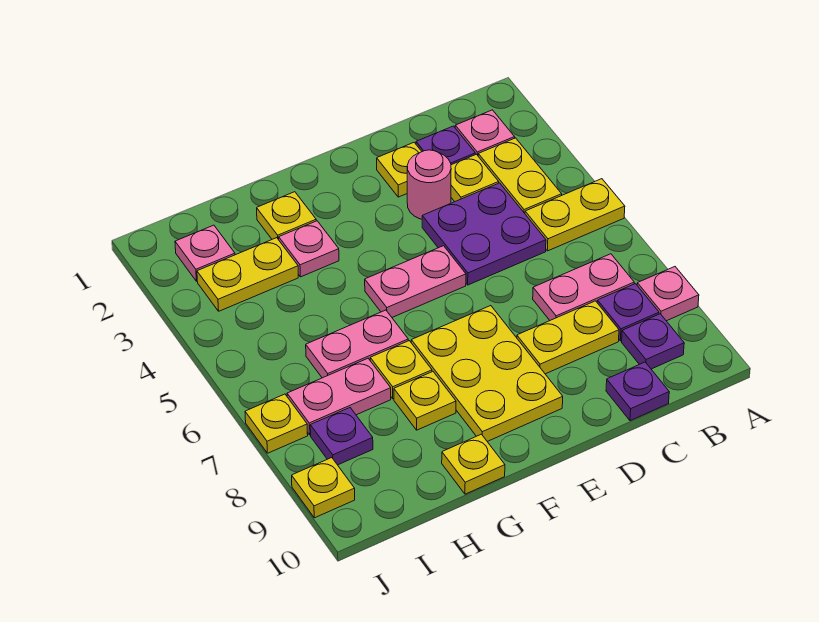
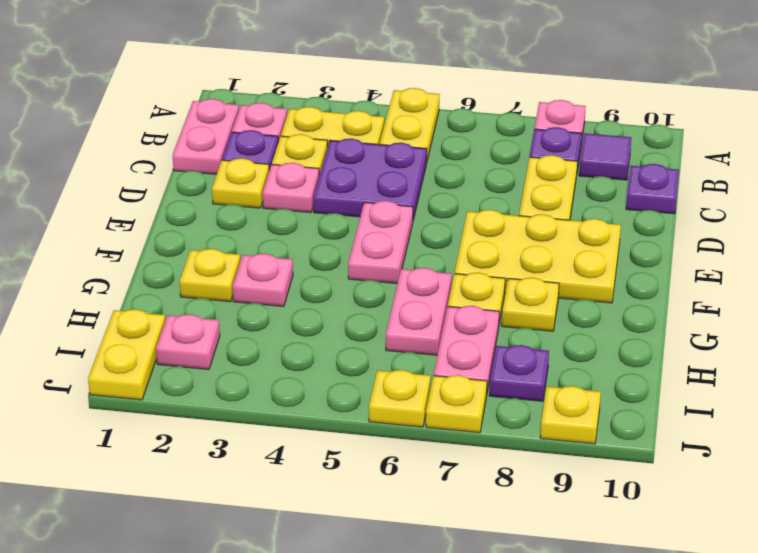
pink plate B7:C7 level 1 -> pink plate B1:C1 level 1
purple plate B9 level 1 -> purple tile B9 level 1
pink round brick D3 level 1 -> pink plate D3 level 1
yellow plate G10 level 1 -> yellow plate J6 level 1
yellow plate H3:I3 level 1 -> yellow plate I1:J1 level 1

